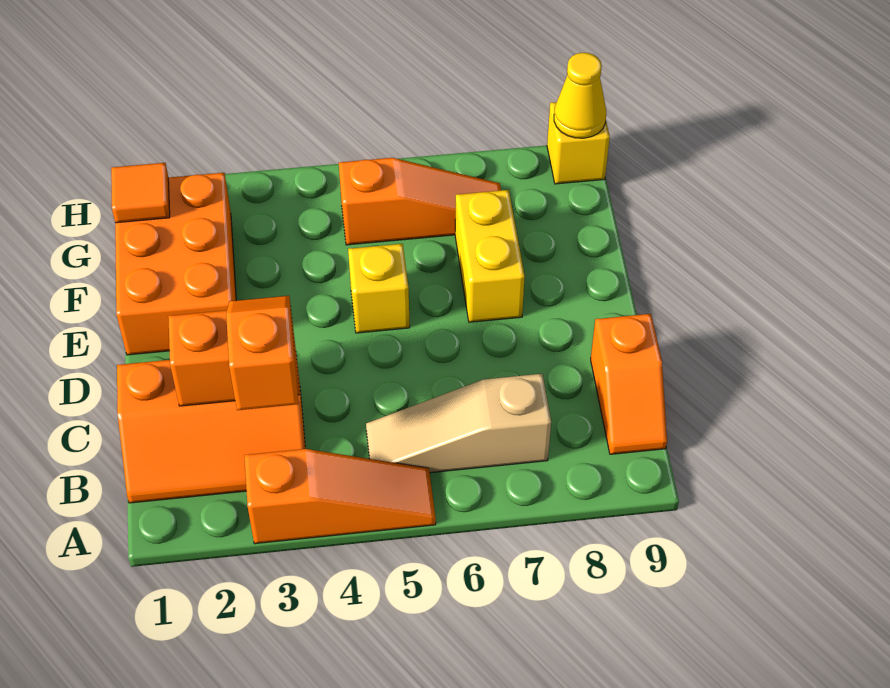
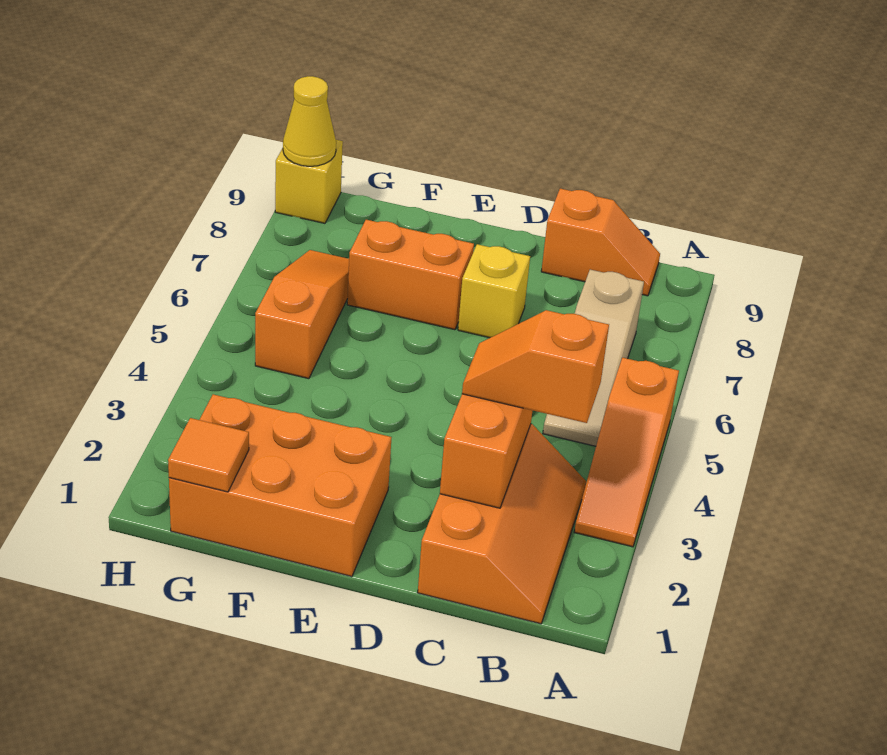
orange slope A3:A5 level 1 top 3 -> orange slope A3:A5 level 1 top 5
yellow brick E5 level 1 -> yellow brick D7 level 1
yellow brick E7:F7 level 1 -> orange brick E7:F7 level 1

